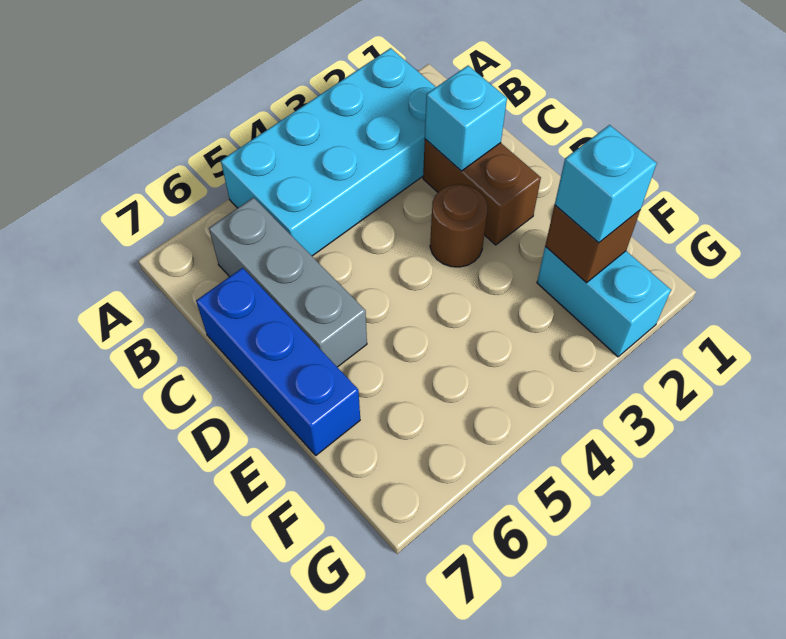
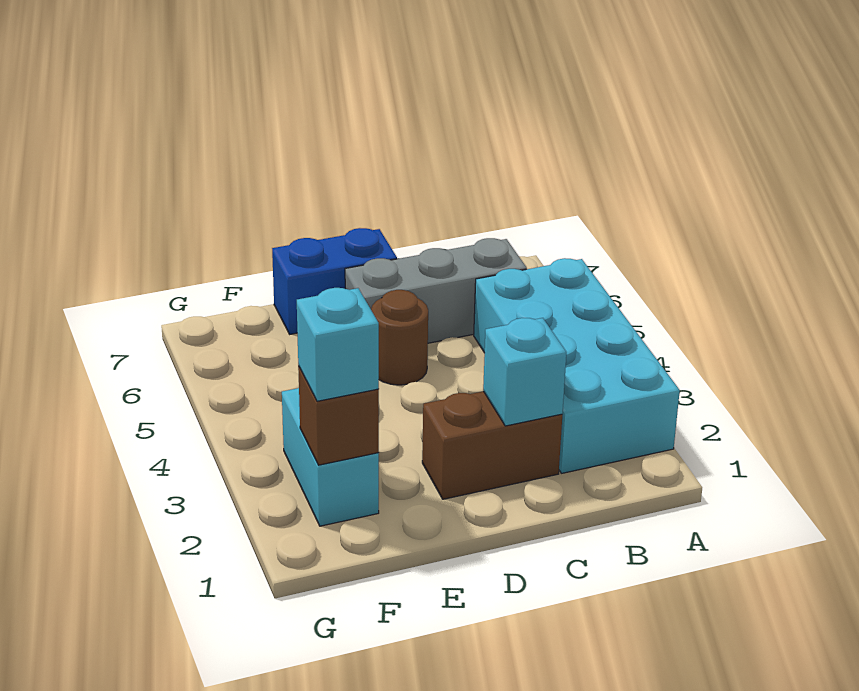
blue brick C7:E7 level 1 -> blue brick D7:E7 level 1
brown round brick D3 level 1 -> brown round brick D5 level 1
cyan brick F2:G2 level 1 -> cyan brick F2:F3 level 1

